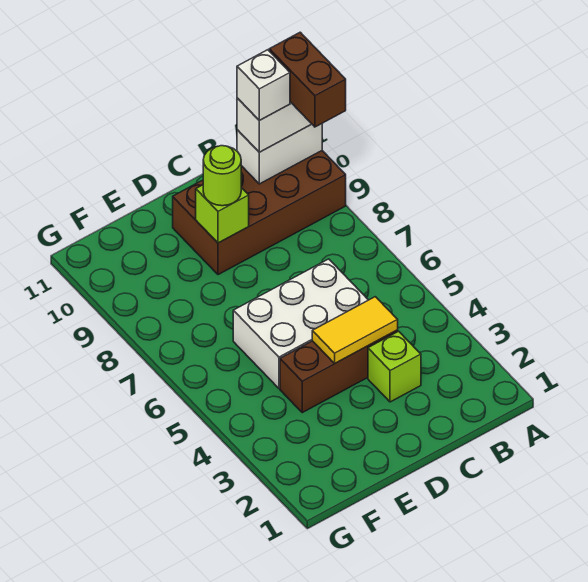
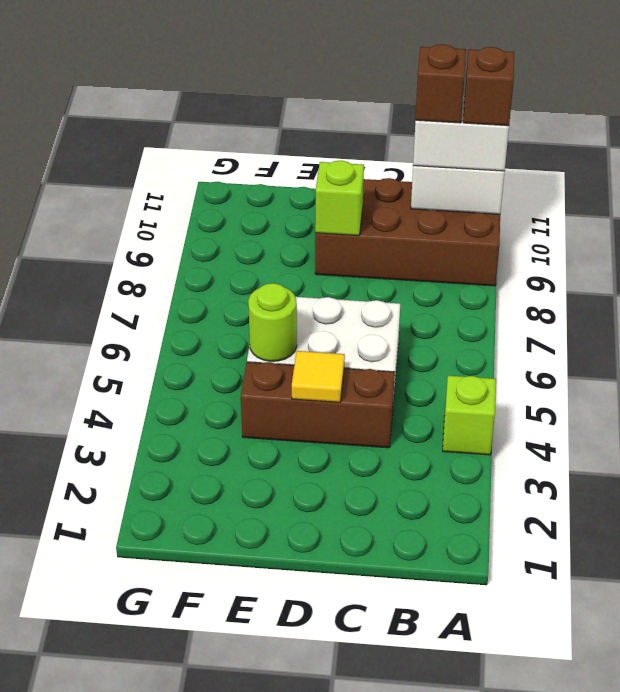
brown brick A9:A10 level 4 -> brown brick A10 level 4
white brick B10 level 4 -> brown brick B10 level 4
lime brick C3 level 1 -> lime brick A4 level 1
yellow tile C4:D4 level 2 -> yellow tile D4 level 2
lime round brick D9 level 3 -> lime round brick E5 level 2

